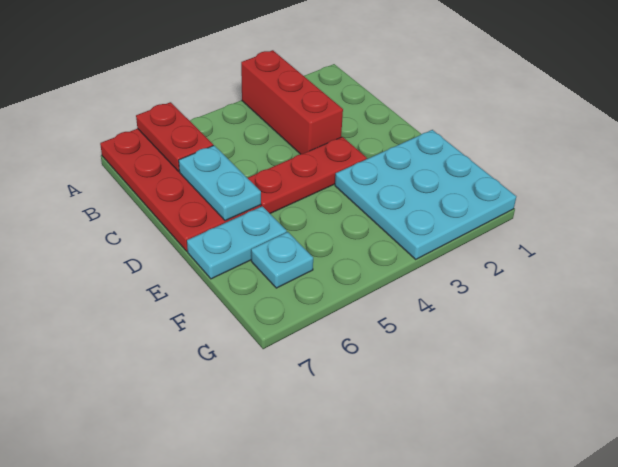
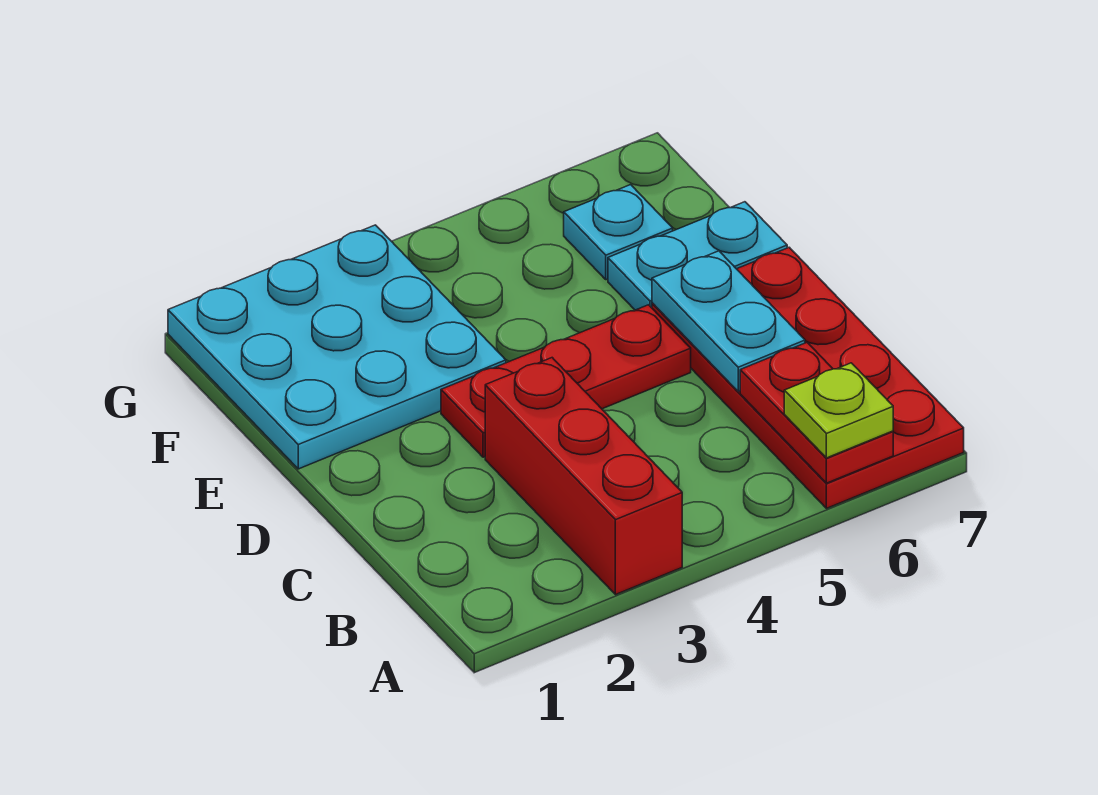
none -> lime plate A6 level 3

